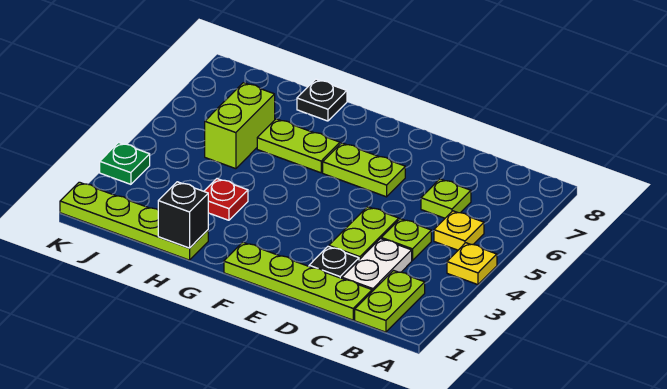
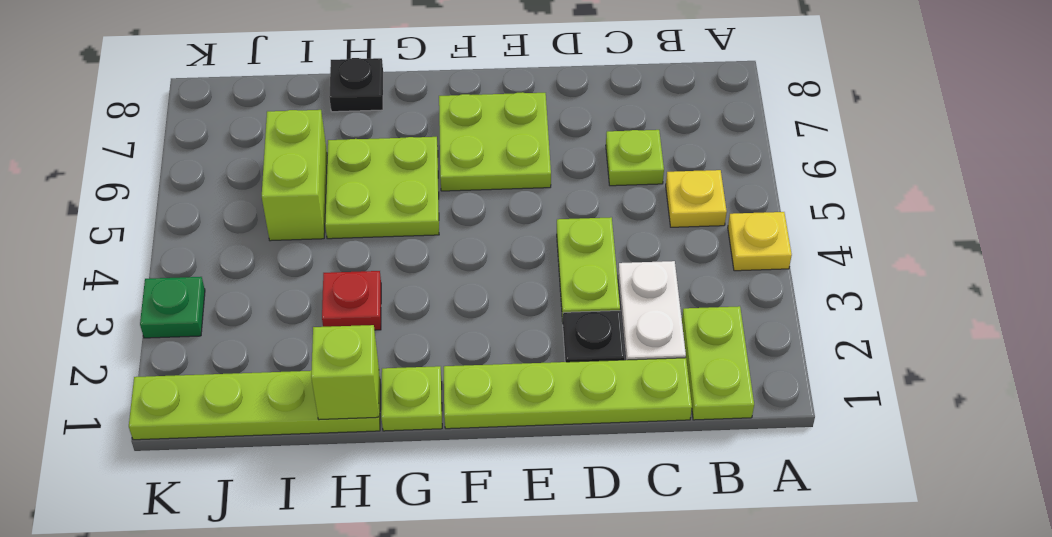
lime plate C4 level 1 -> lime plate G1 level 1
lime plate E6:F6 level 1 -> lime plate E6:F7 level 1
lime plate G6:H6 level 1 -> lime plate G5:H6 level 1
black brick H1 level 2 -> lime brick H1 level 2

